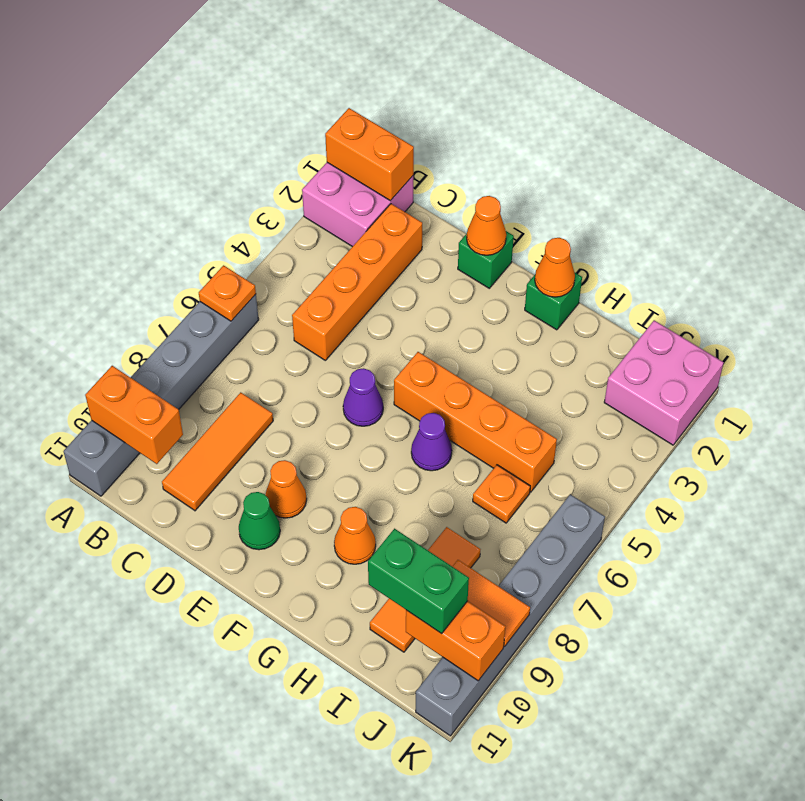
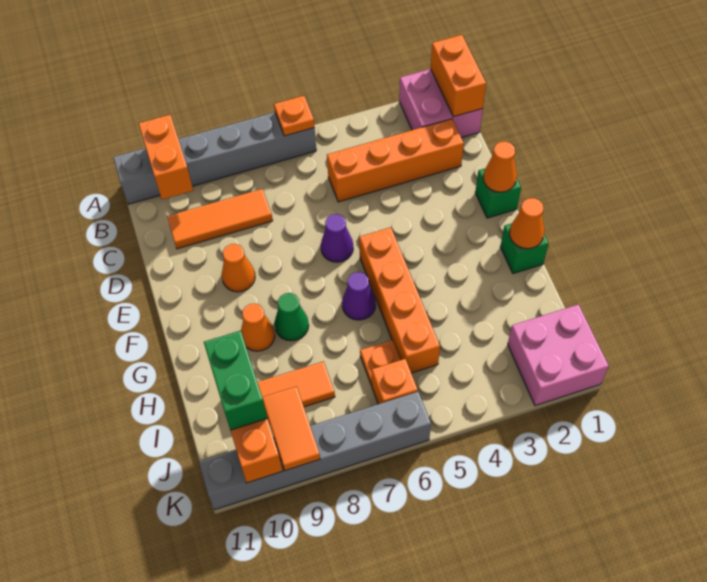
green cone E10 level 1 -> green cone G8 level 1
none -> orange brick J6 level 1

